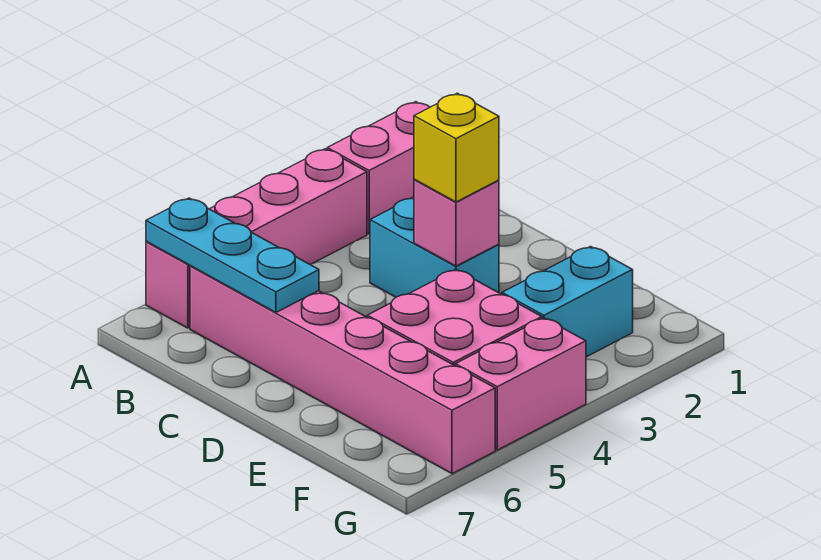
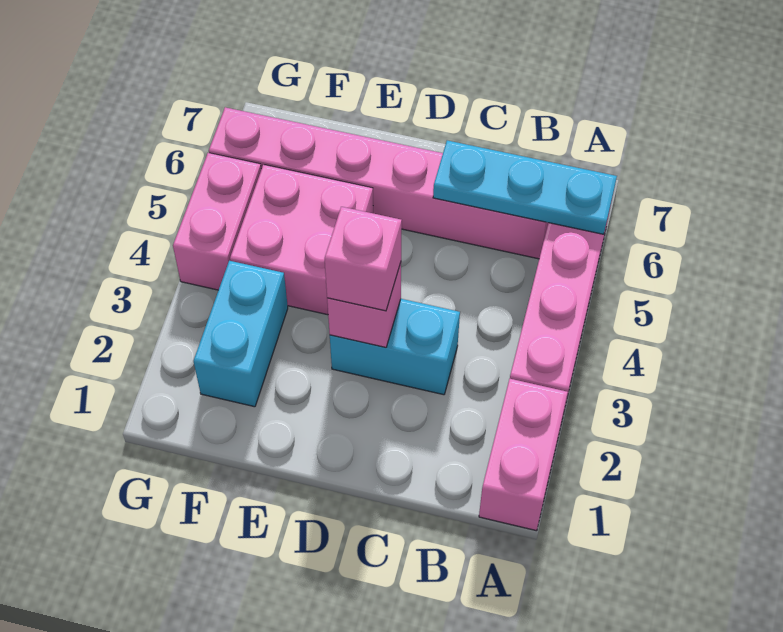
yellow brick D3 level 3 -> pink brick D3 level 3

